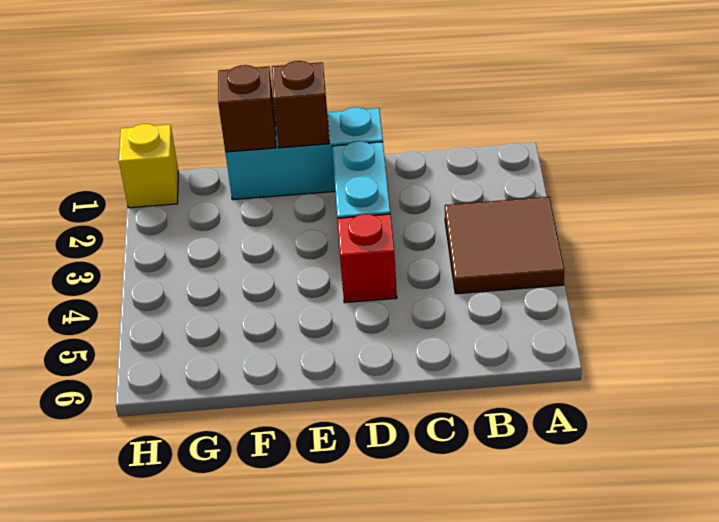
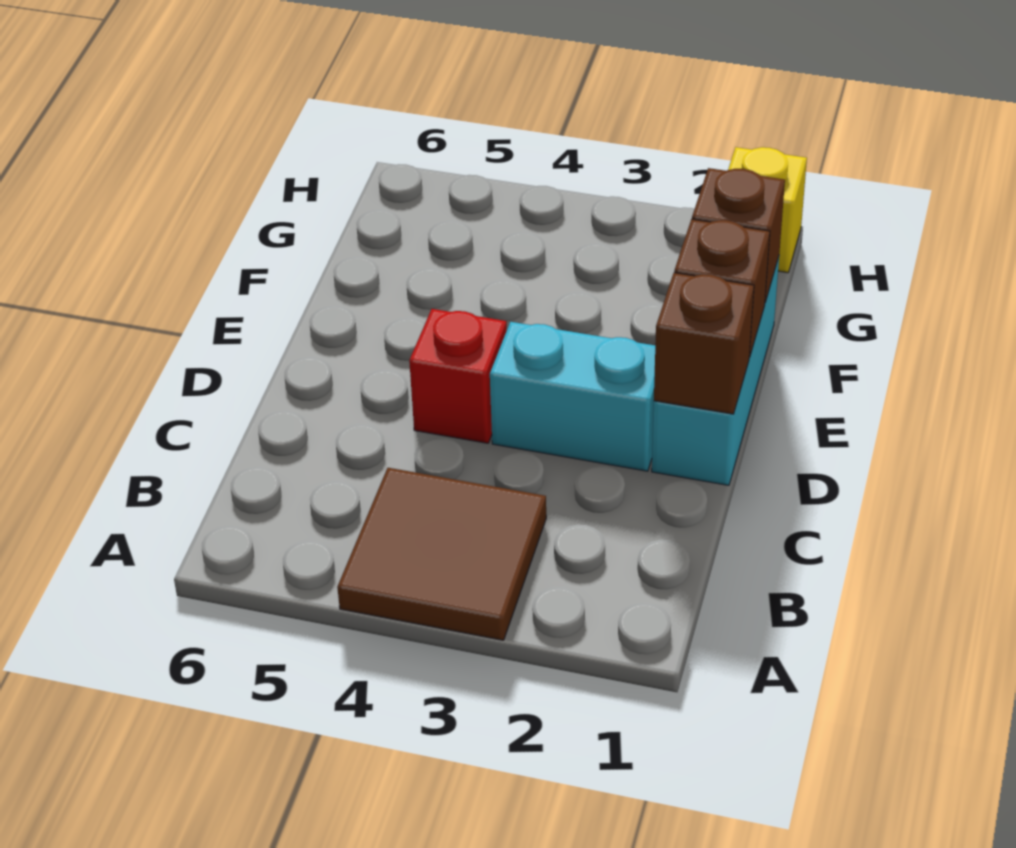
none -> brown brick D1 level 2

